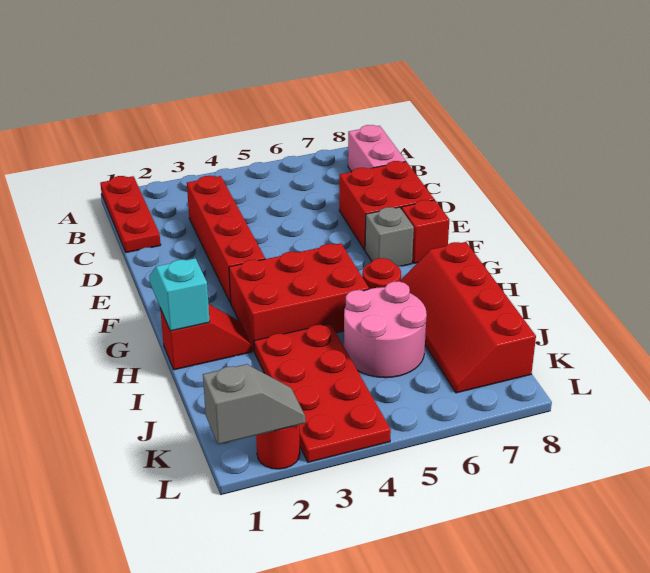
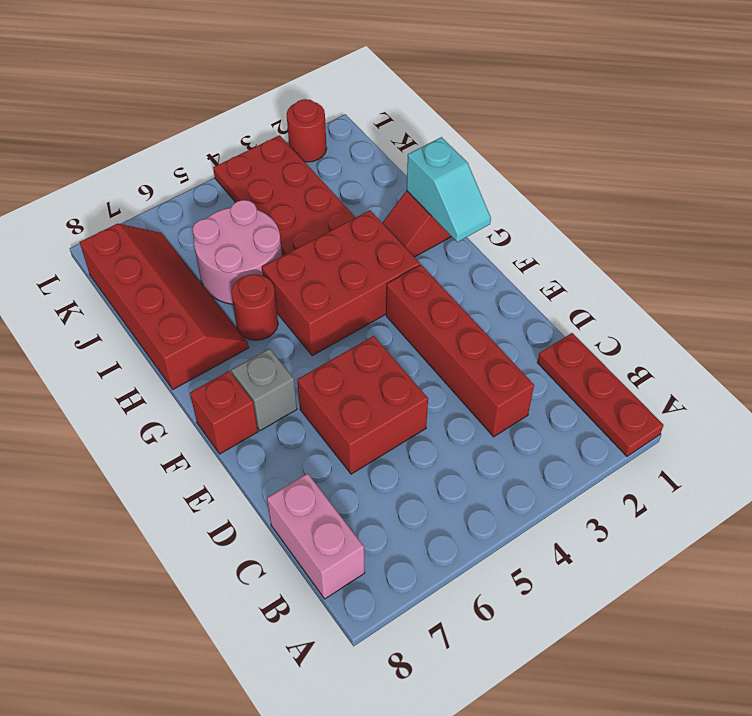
red brick D7:E8 level 1 -> red brick D5:E6 level 1
grey slope L1:L2 level 2 top 1 -> none

